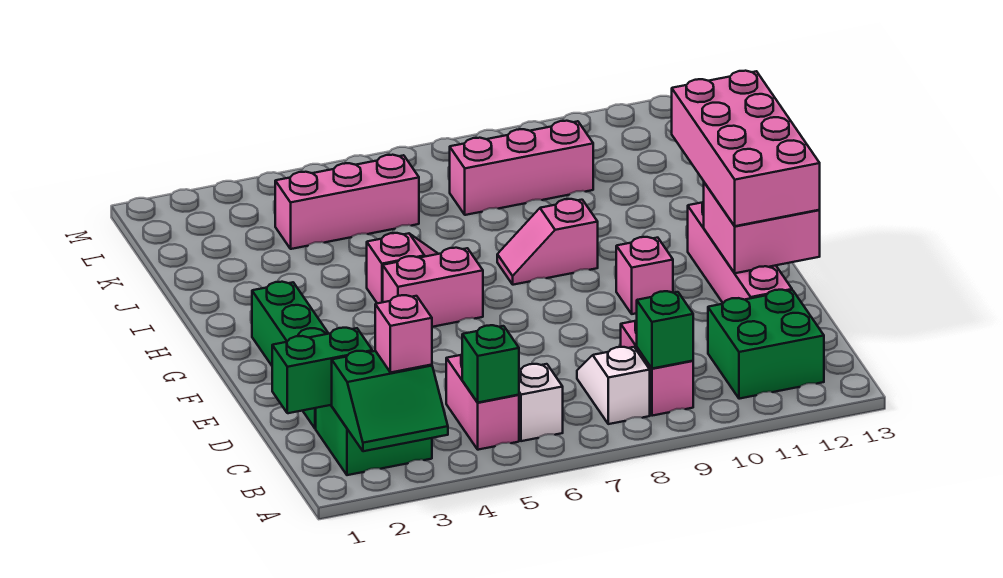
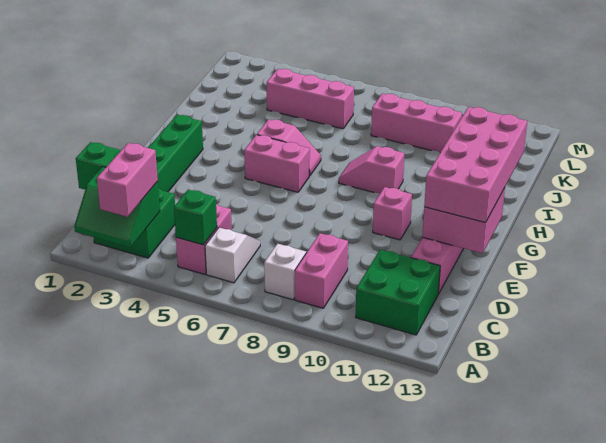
pink brick B3 level 3 -> pink brick A3:B3 level 3
green brick B9 level 2 -> none

